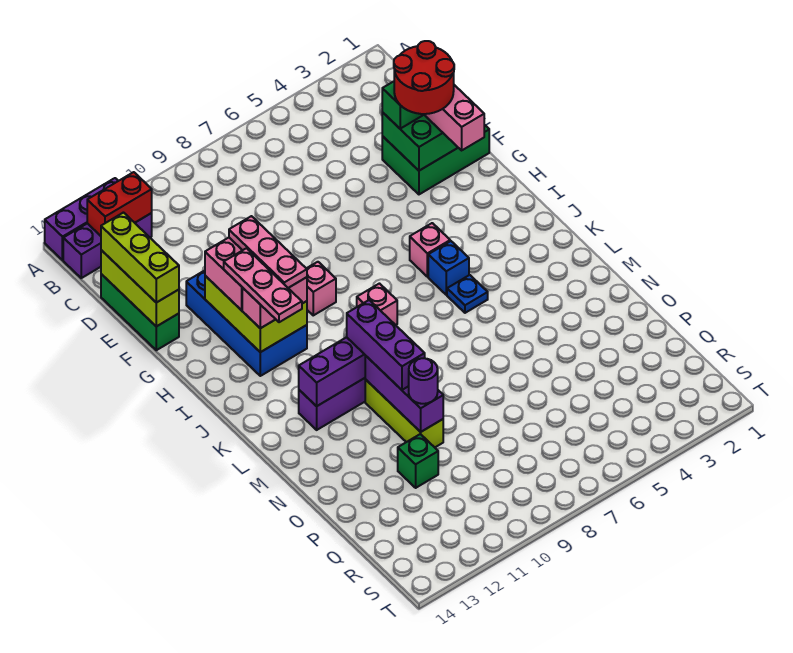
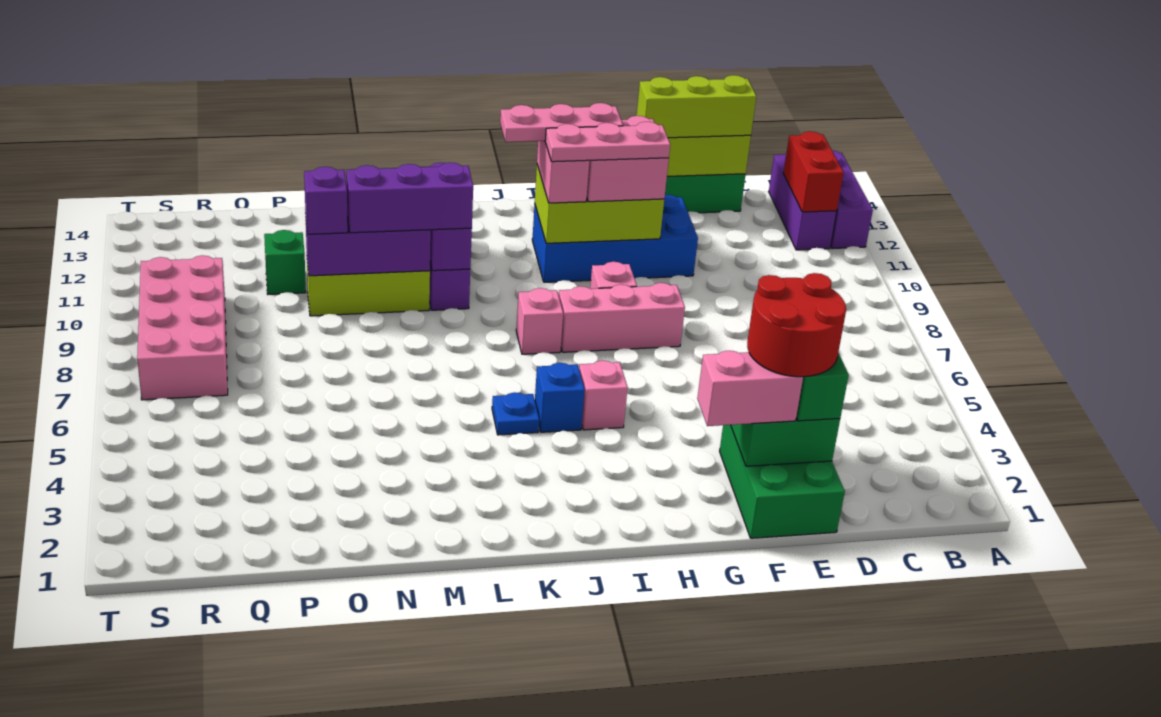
none -> pink brick G8:I8 level 1
purple round brick O10 level 3 -> purple brick O10 level 3
none -> pink brick R7:S10 level 1

